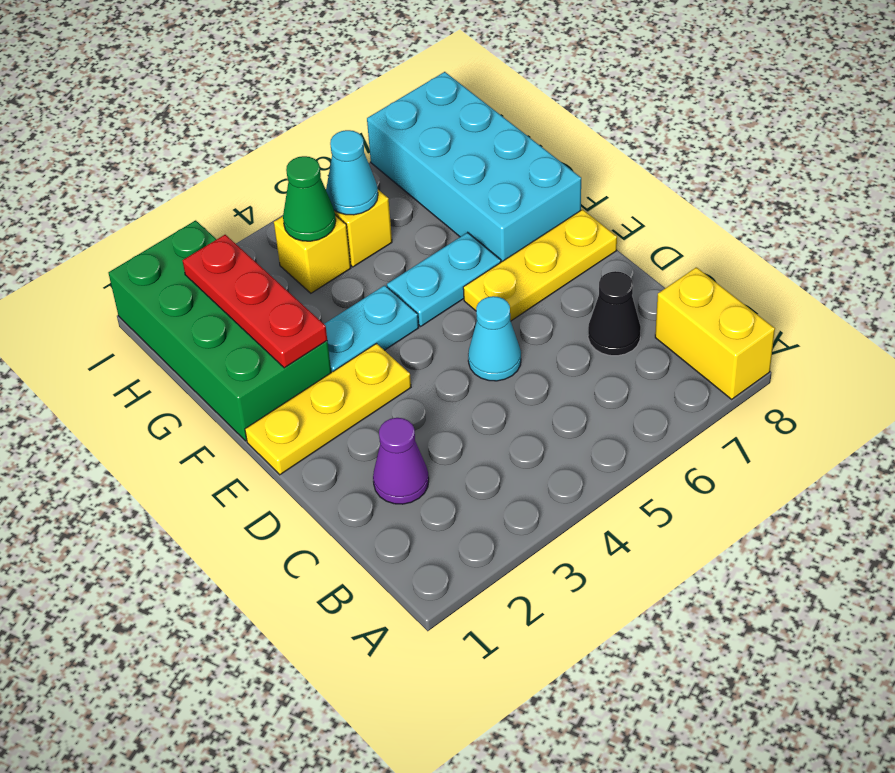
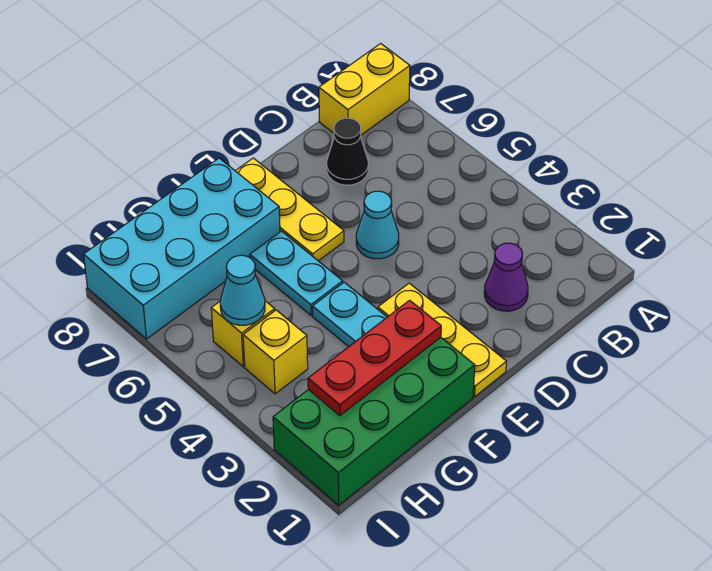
green cone H4 level 2 -> none

